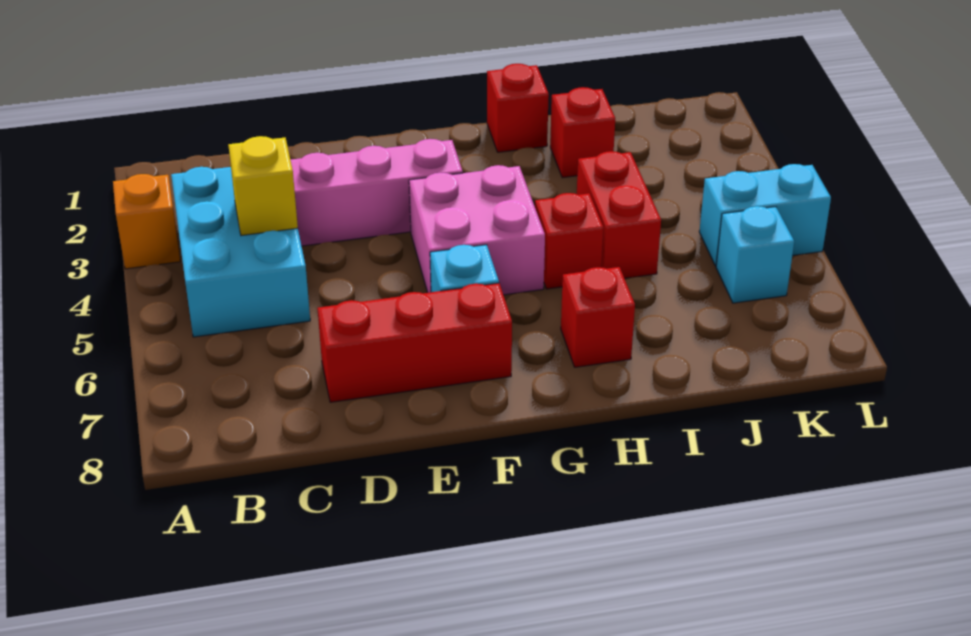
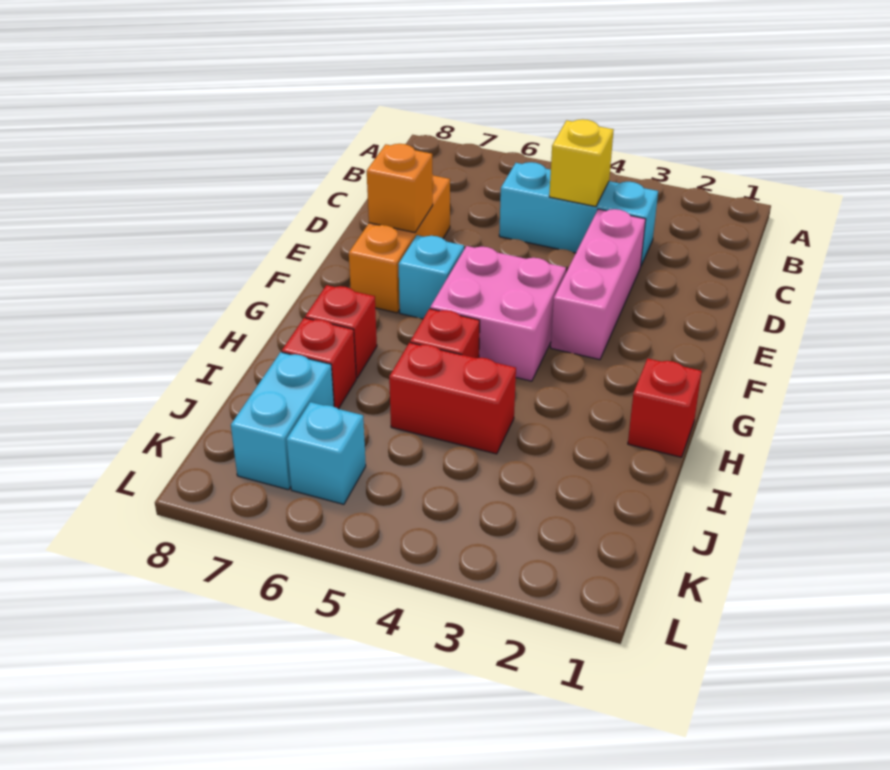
orange brick A3 level 1 -> orange brick E7 level 2
cyan brick B3:C5 level 1 -> cyan brick C3:C5 level 1
red brick D7:F7 level 1 -> orange brick D7:F7 level 1
red brick I2 level 1 -> red brick I7 level 1
cyan brick K5:L5 level 1 -> cyan brick J7:K7 level 1

